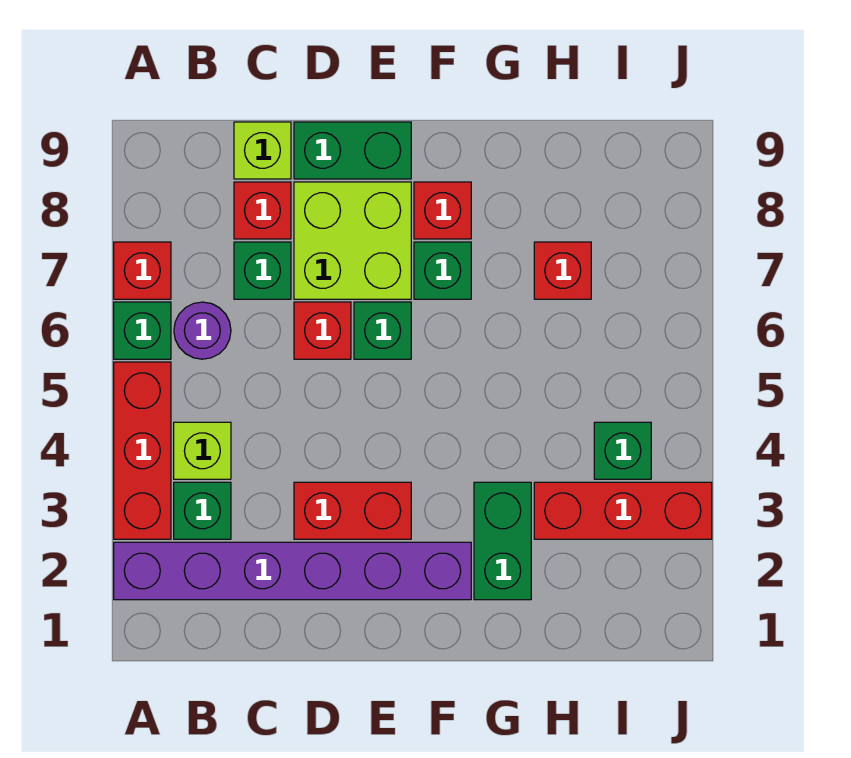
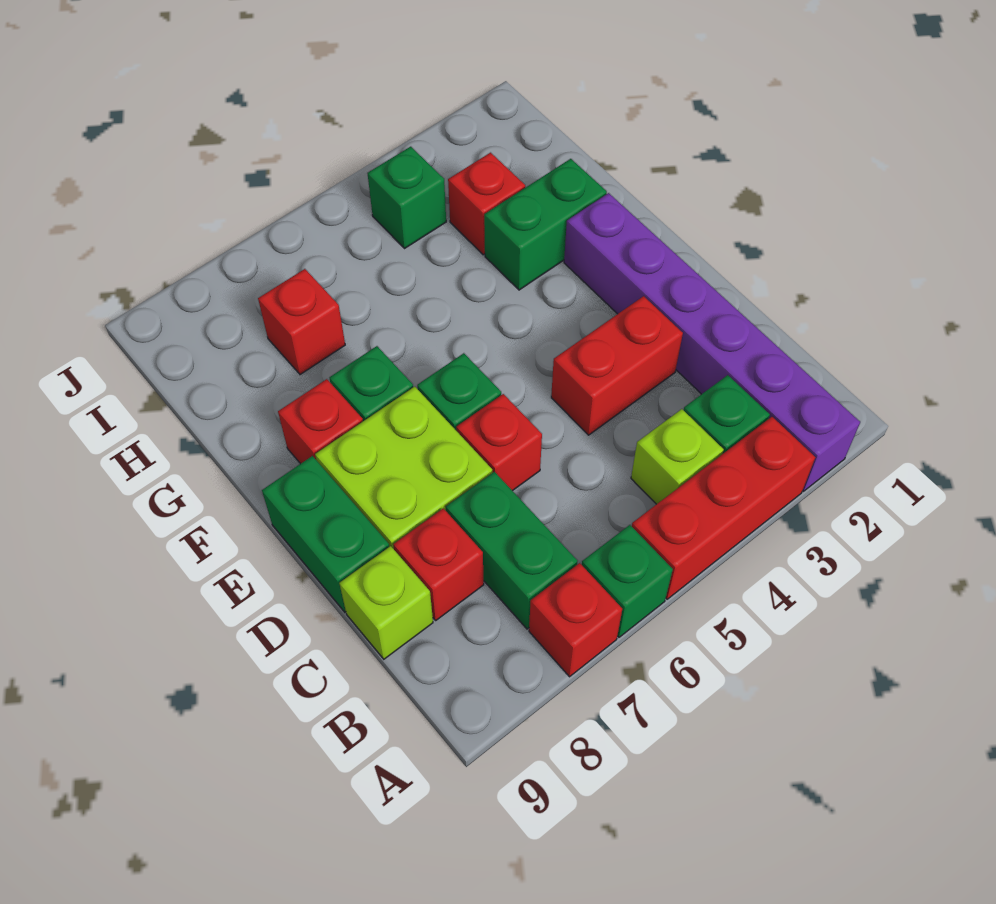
purple round brick B6 level 1 -> none
green brick C7 level 1 -> green brick B7:C7 level 1
red brick D3:E3 level 1 -> red brick D3:D4 level 1
red brick H3:J3 level 1 -> red brick H3 level 1

